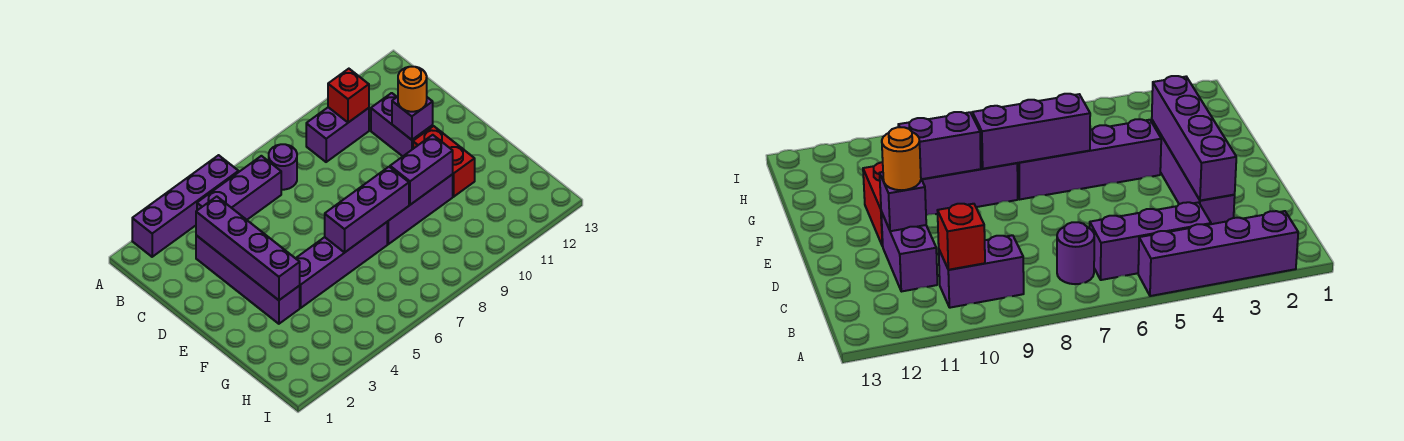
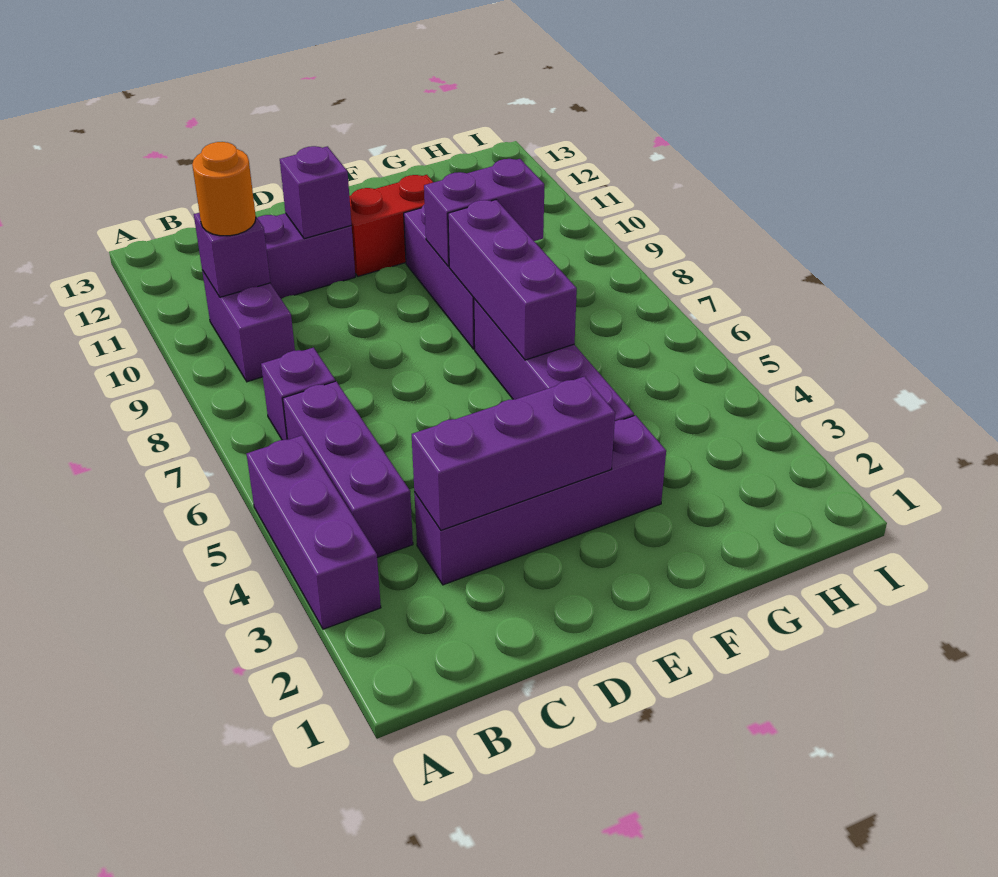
purple brick A2:A5 level 1 -> purple brick A3:A5 level 1
purple round brick B7 level 1 -> purple brick B7 level 1
red brick B10 level 2 -> purple brick B10 level 2
purple brick C3:F3 level 2 -> purple brick C3:E3 level 2
orange round brick D11 level 3 -> orange round brick B10 level 3
purple brick F9:F10 level 2 -> purple brick F9:G9 level 2

